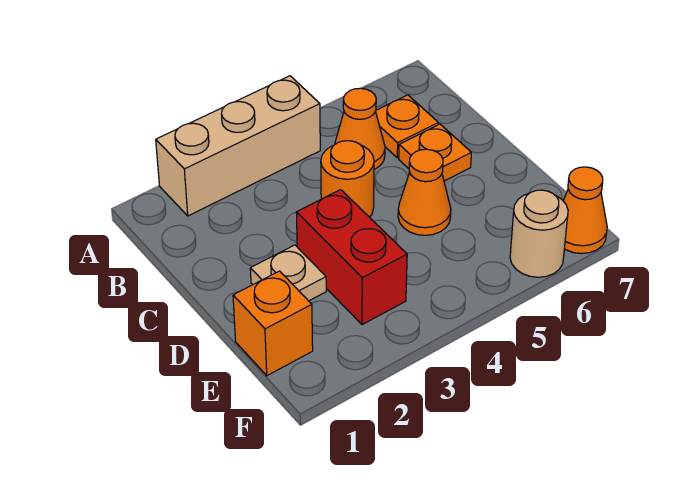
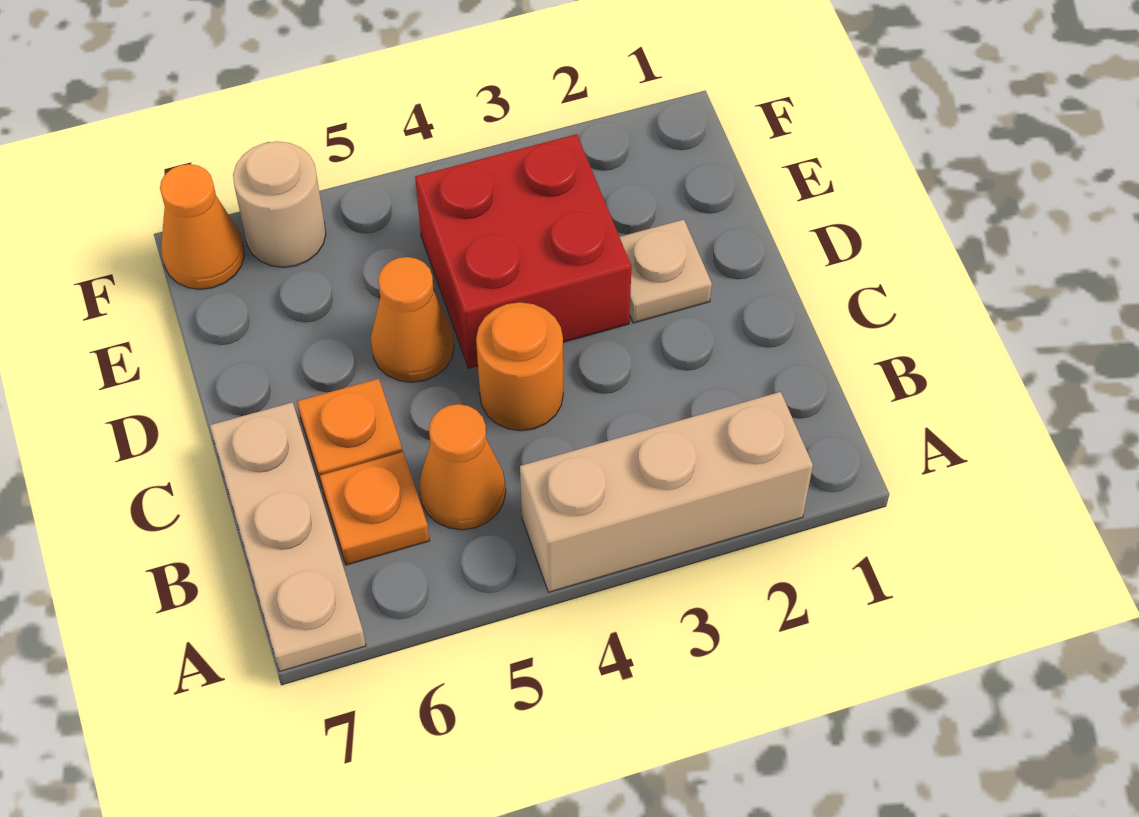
none -> tan plate A7:C7 level 1
red brick D3:E3 level 1 -> red brick D3:E4 level 1
orange brick E1 level 1 -> none

